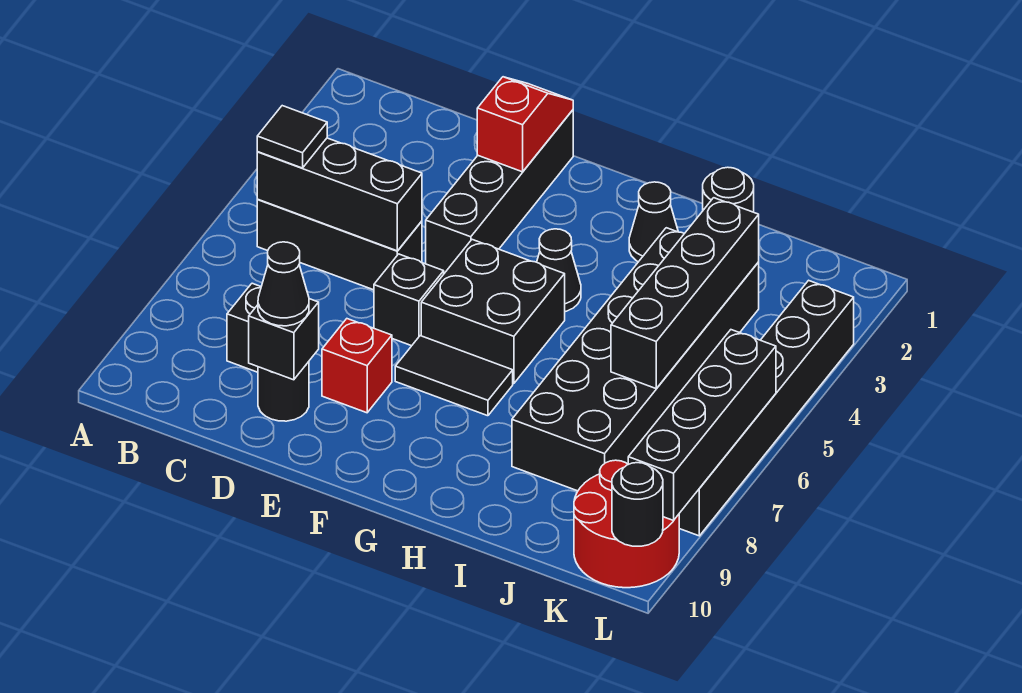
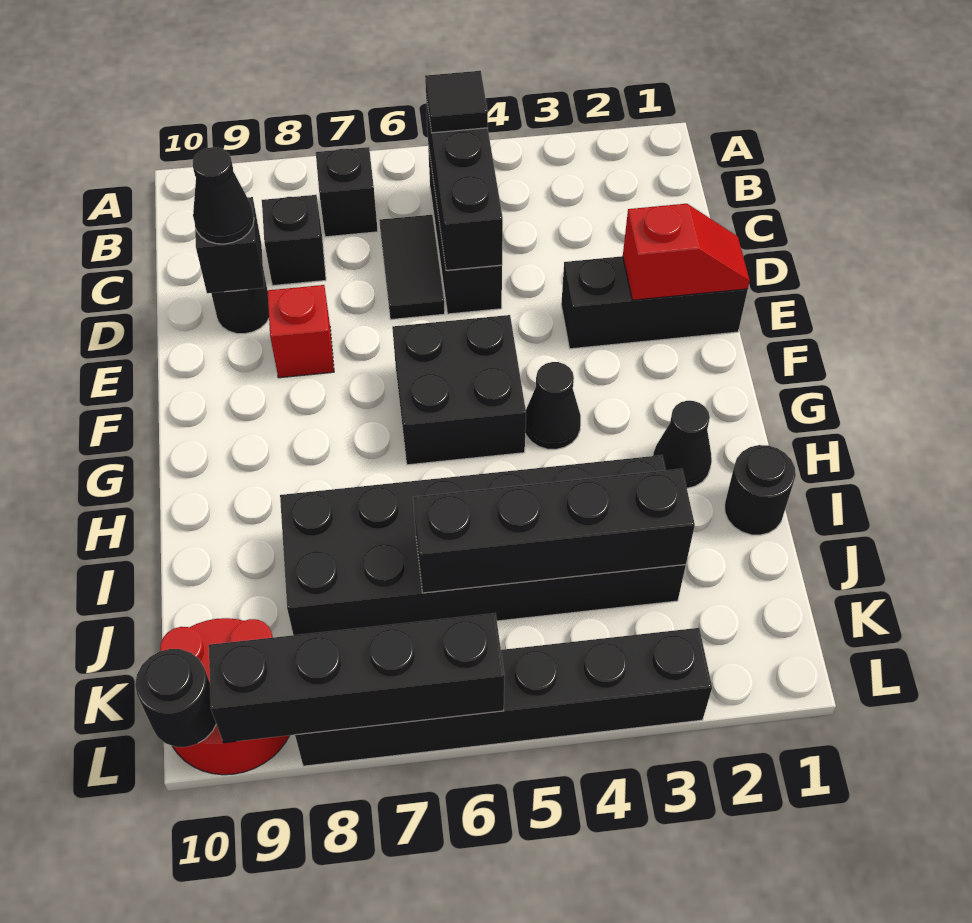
black brick E1:E4 level 1 -> black brick E1:E3 level 1
black brick E6 level 1 -> black brick B7 level 1
black tile F7:G7 level 1 -> black tile C6:D6 level 1

